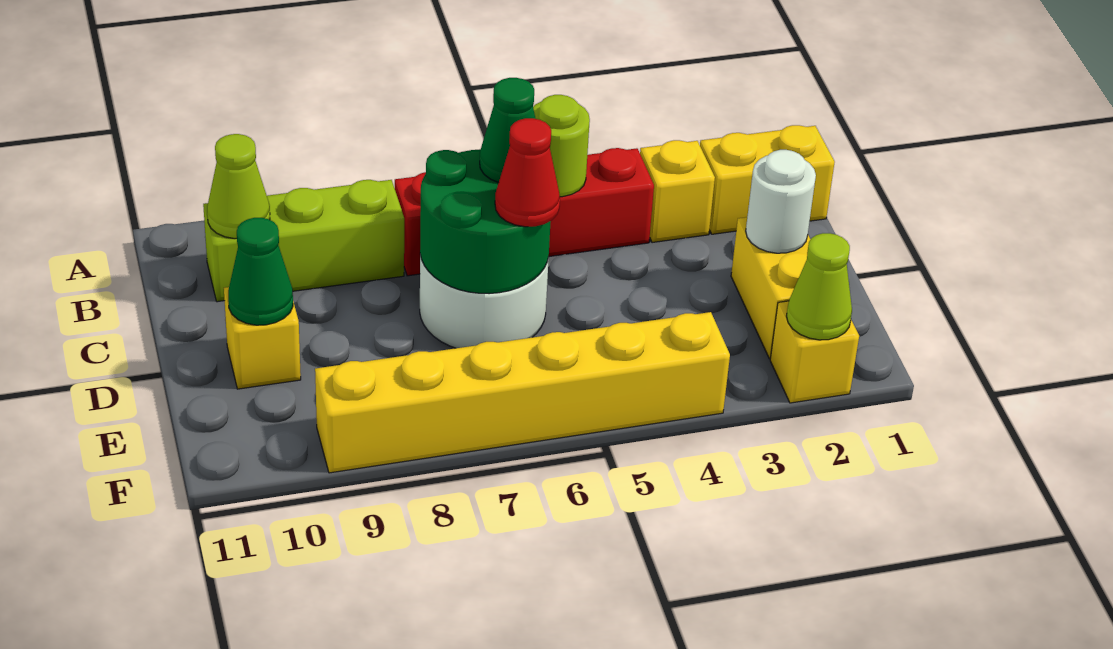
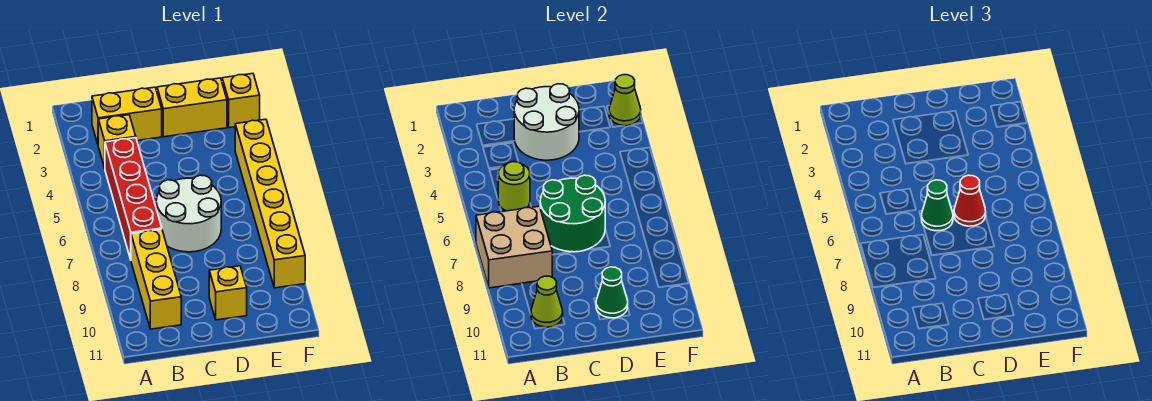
none -> tan brick A7:B8 level 2
yellow brick B1:B2 level 1 -> yellow brick B2:C2 level 1
lime brick B8:B10 level 1 -> yellow brick B8:B10 level 1
white round brick D2 level 2 -> white round brick C2:D3 level 2

